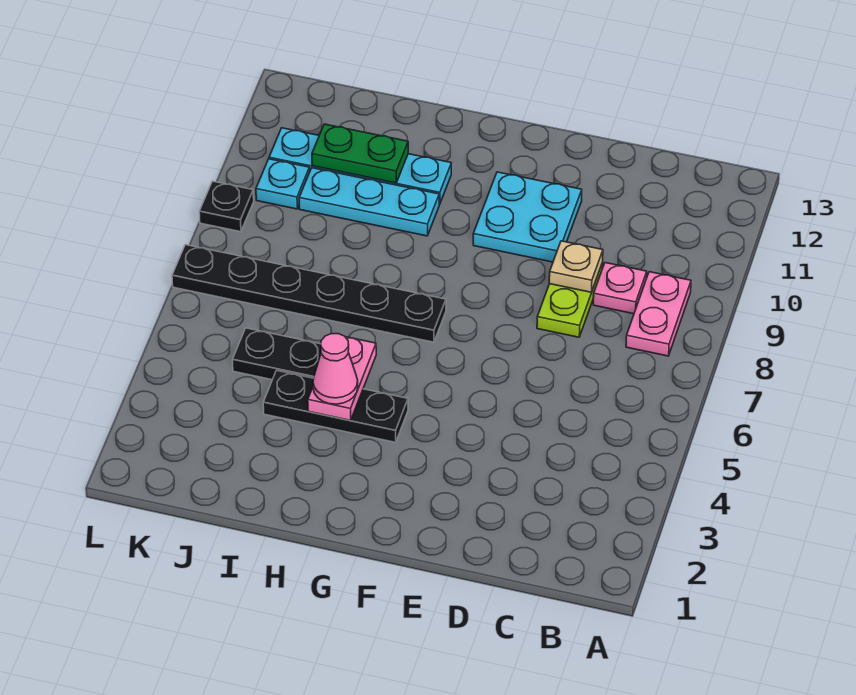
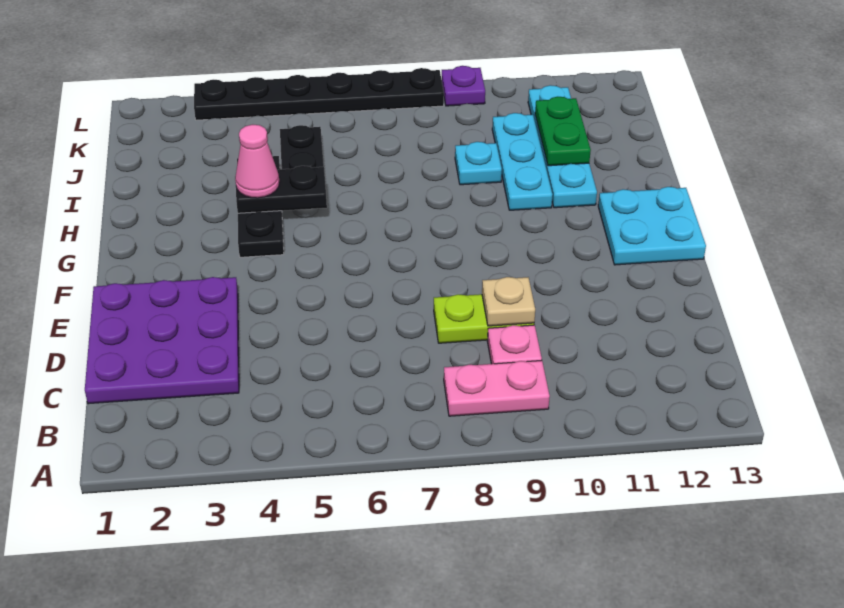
none -> purple plate C1:E3 level 1
cyan plate E10:F11 level 1 -> cyan plate F12:G13 level 1
black plate G7:L7 level 1 -> black plate L3:L8 level 1
pink plate H4:H5 level 2 -> black plate H4:H5 level 2
cyan plate K10 level 1 -> cyan plate I9 level 1
black plate L9 level 1 -> purple plate L9 level 1

